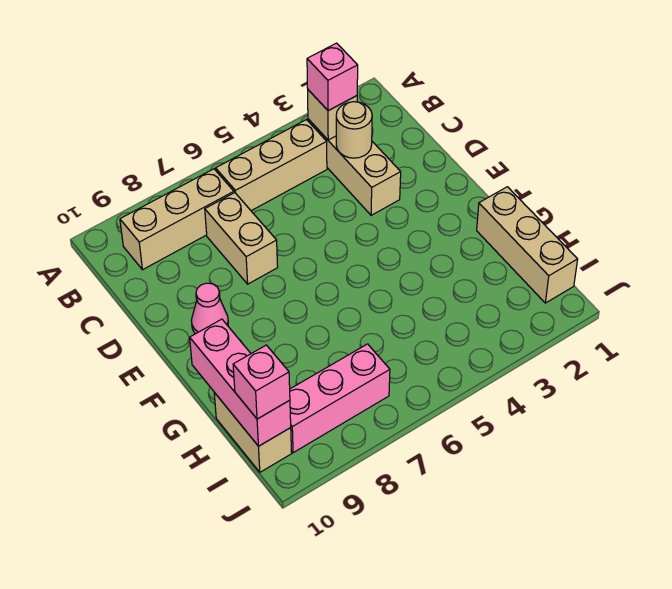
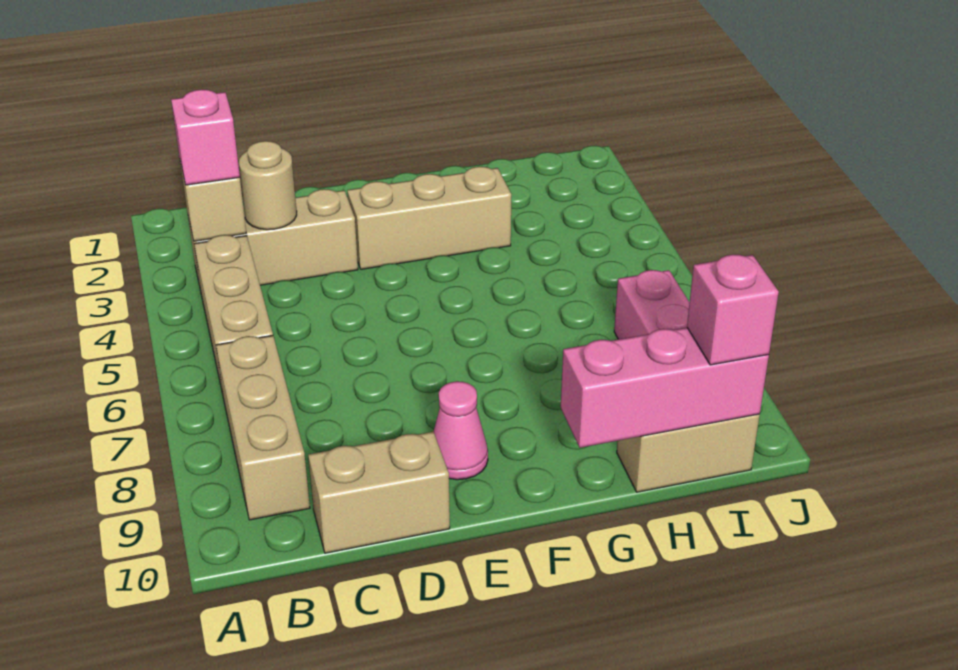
tan brick C7:D7 level 1 -> tan brick C10:D10 level 1
tan brick G1:I1 level 1 -> tan brick E3:G3 level 1

